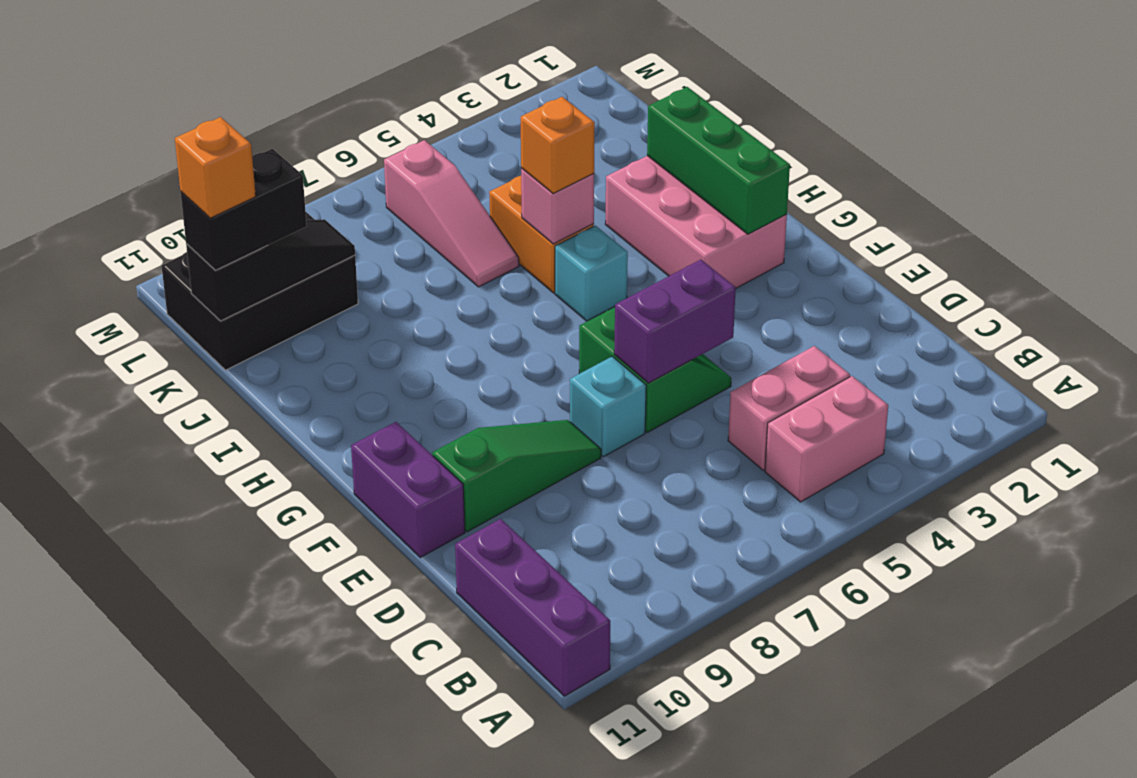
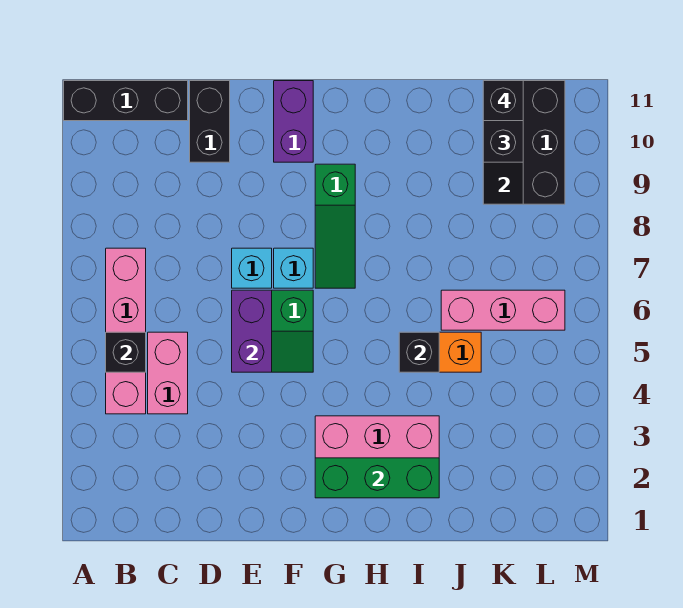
purple brick A11:C11 level 1 -> black brick A11:C11 level 1
pink brick B4:B5 level 1 -> pink brick B4:B7 level 1
none -> black brick B5 level 2
none -> black brick D10:D11 level 1
green slope E8:E10 level 1 top 10 -> green slope G7:G9 level 1 top 9
purple brick E11:F11 level 1 -> purple brick F10:F11 level 1
cyan brick H5 level 1 -> cyan brick F7 level 1
pink brick I5 level 2 -> black brick I5 level 2
orange brick I5 level 3 -> none
pink slope J6:L6 level 1 top L -> pink brick J6:L6 level 1
orange brick K11 level 4 -> black brick K11 level 4

